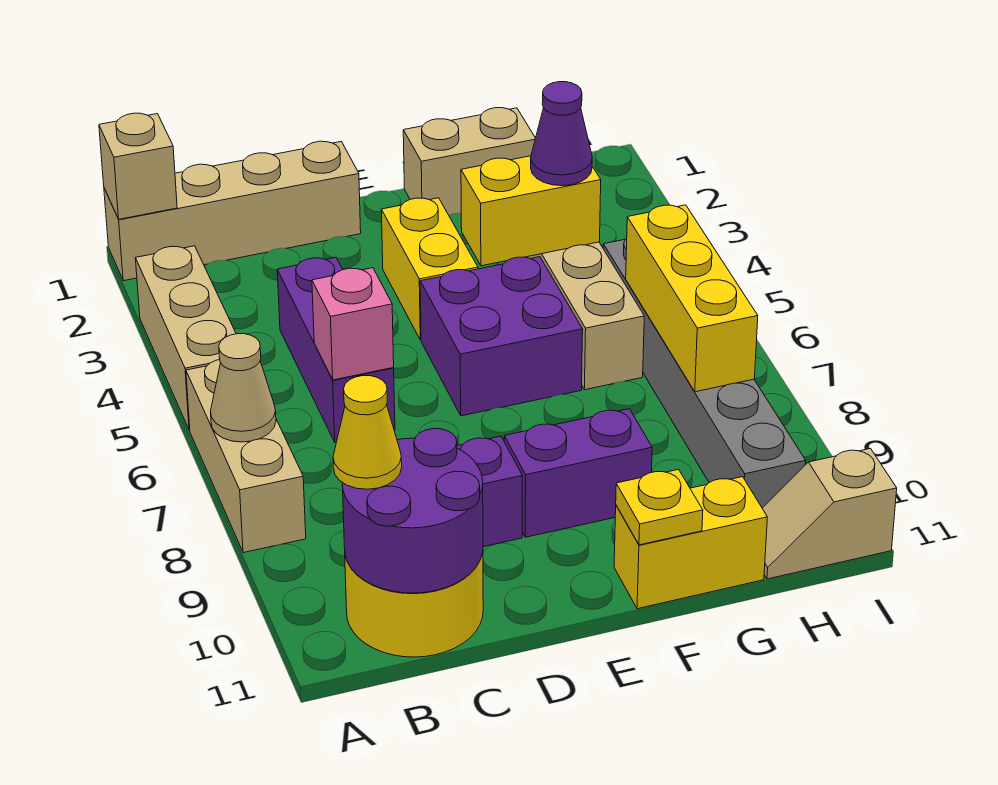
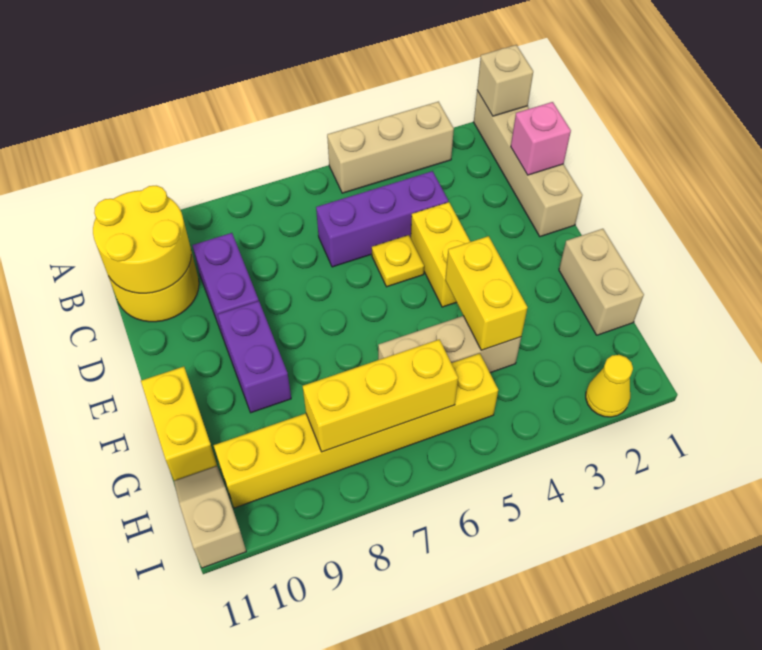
tan brick A6:A8 level 1 -> none
tan cone A7 level 2 -> none
purple round brick B10:C11 level 2 -> yellow round brick B10:C11 level 2
yellow cone B10 level 3 -> yellow cone I2 level 1
pink brick C6 level 2 -> pink brick C1 level 2
yellow brick E3:E4 level 1 -> yellow brick D4:E4 level 1
purple brick E5:F6 level 1 -> none
yellow plate F11 level 2 -> yellow plate D5 level 1
purple cone G4 level 3 -> none
grey brick H5:H10 level 1 -> yellow brick H5:H10 level 1

